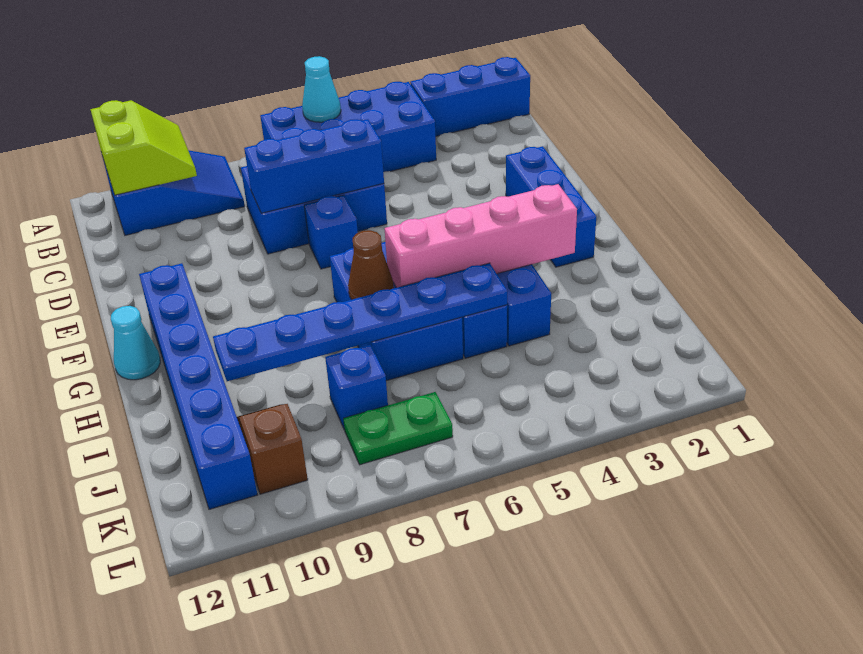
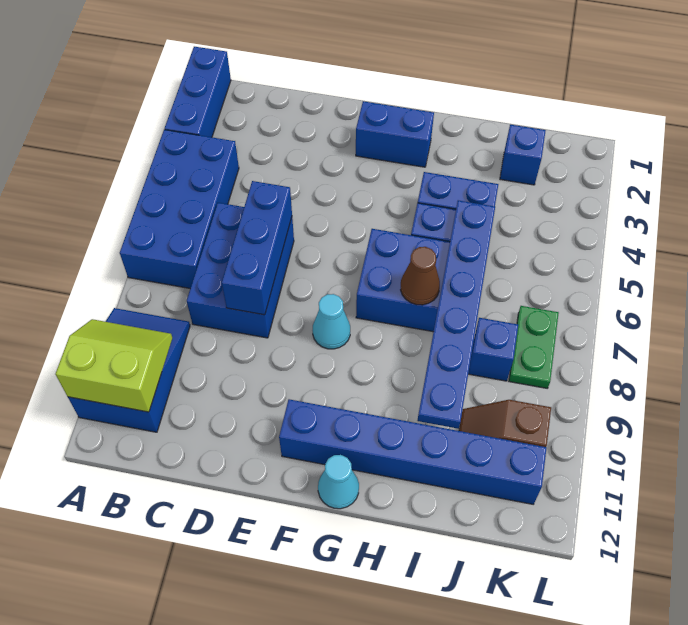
cyan cone A6 level 2 -> cyan cone F8 level 1
blue brick E2:G2 level 1 -> blue brick F2:G2 level 1
blue brick E7 level 1 -> blue brick J2 level 1
pink brick H3:H6 level 2 -> none

